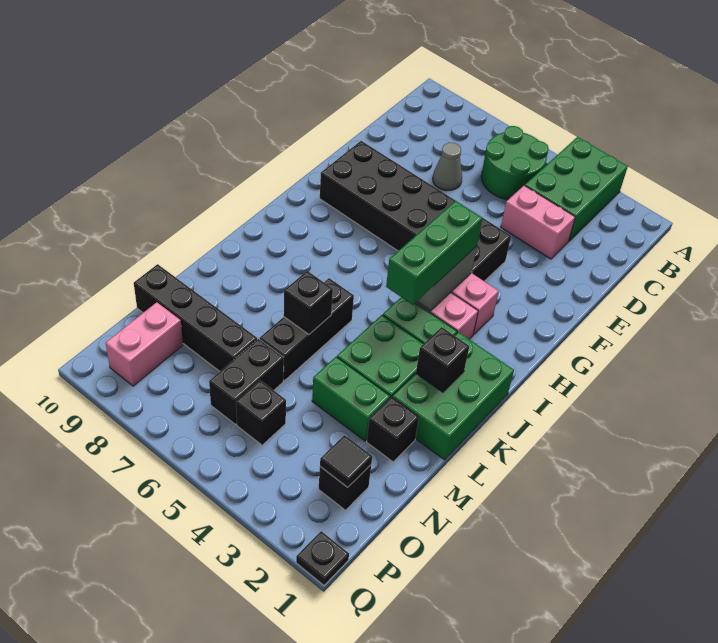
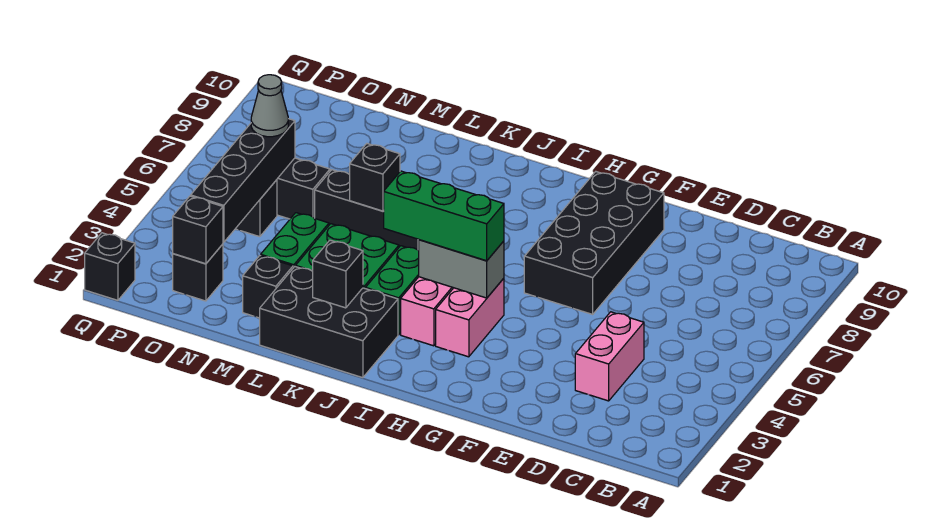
green brick A3:C4 level 1 -> none
green round brick B5:C6 level 1 -> none
grey cone D7 level 1 -> grey cone O6 level 3
black brick F4:G9 level 1 -> black brick F6:G9 level 1
green brick J1:L2 level 1 -> black brick J1:L2 level 1
black brick N7:N10 level 1 -> black brick O3:O6 level 2
black tile O2 level 2 -> black brick O2 level 2
pink brick O9:P9 level 1 -> none
black plate Q1 level 1 -> black brick Q1 level 1

